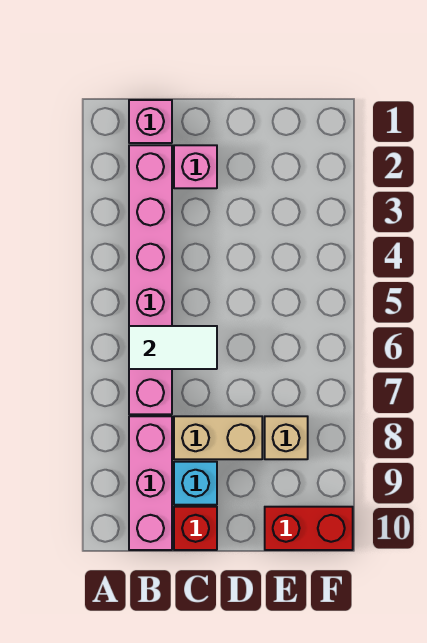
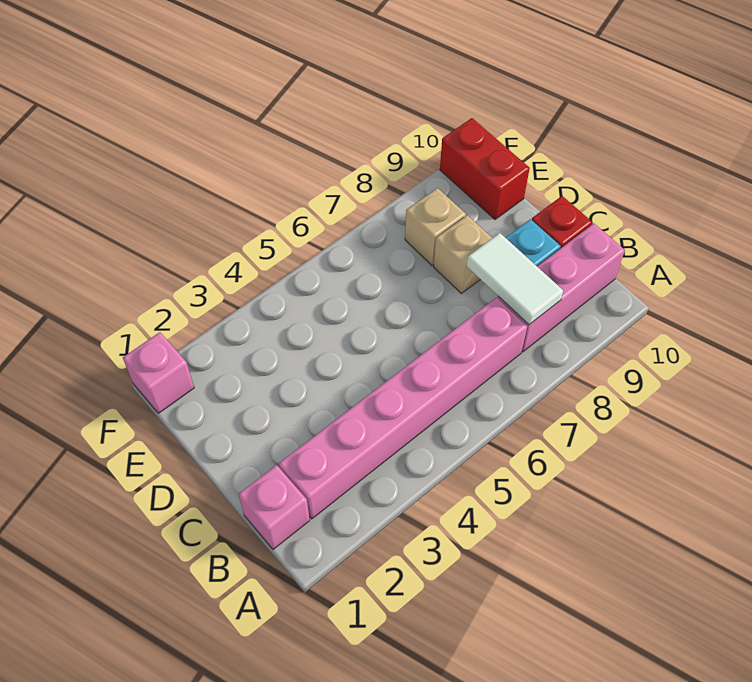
white tile B6:C6 level 2 -> white tile B8:C8 level 2
pink brick C2 level 1 -> pink brick F1 level 1
tan brick C8:D8 level 1 -> tan brick D8 level 1

